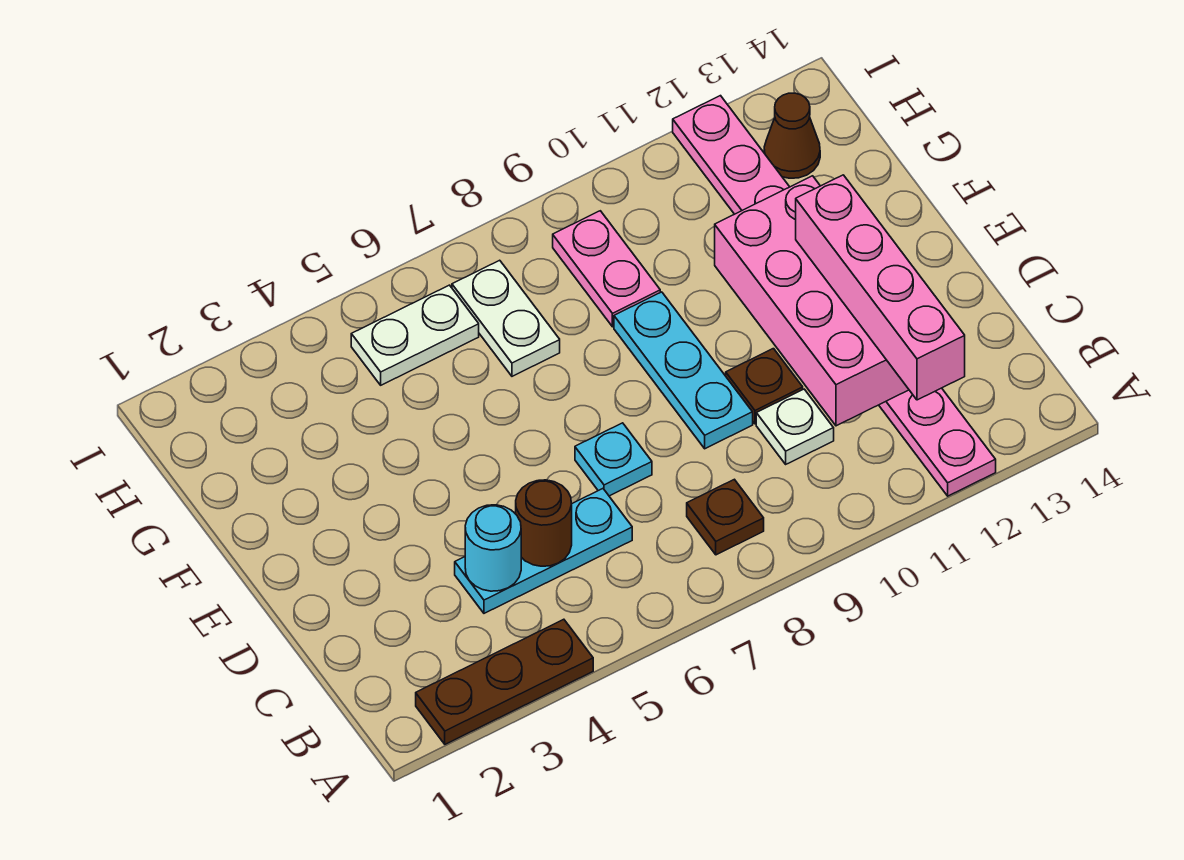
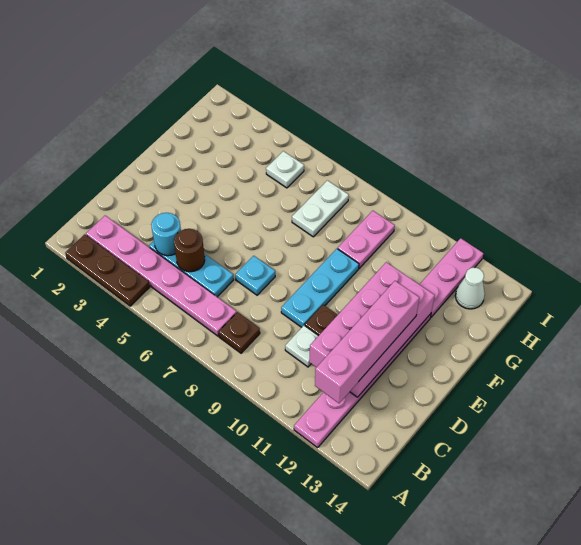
none -> pink plate B2:B7 level 1
white plate H5:H6 level 1 -> white plate H5 level 1
brown cone H13 level 1 -> white cone H13 level 1

